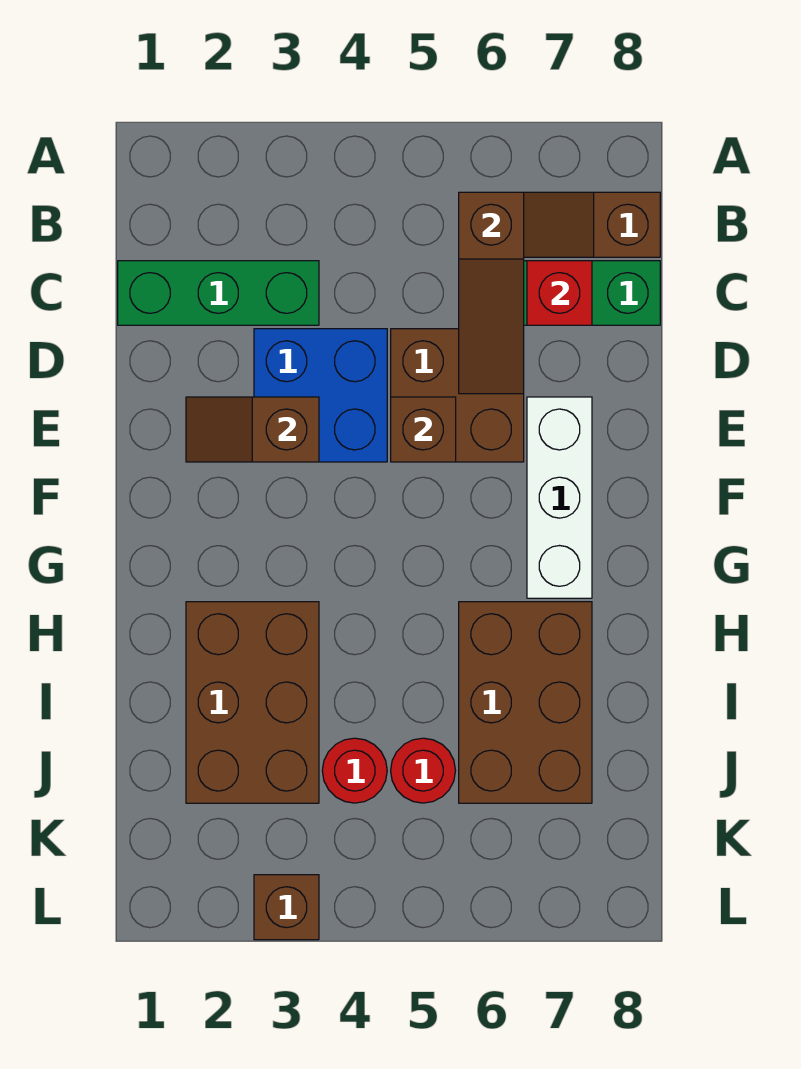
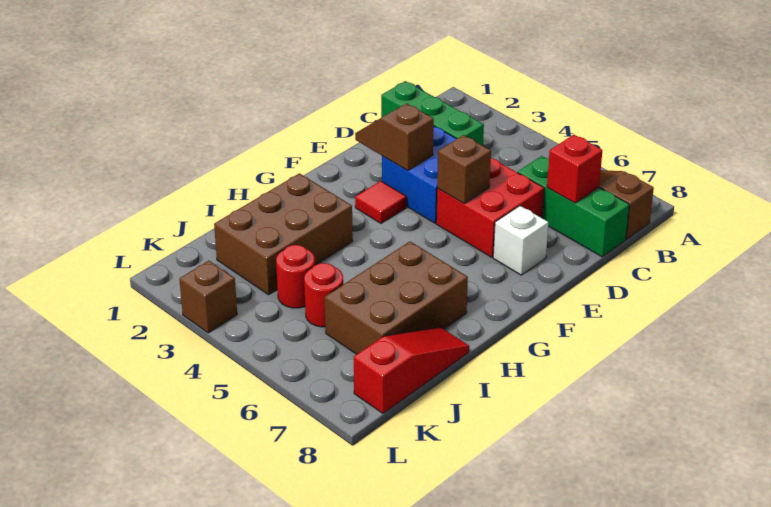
brown slope B6:D6 level 2 top B -> none
brown brick D5:E6 level 1 -> red brick D5:E6 level 1
white brick E7:G7 level 1 -> white brick E7 level 1
none -> red tile F3 level 1
none -> red slope I8:K8 level 1 top K

